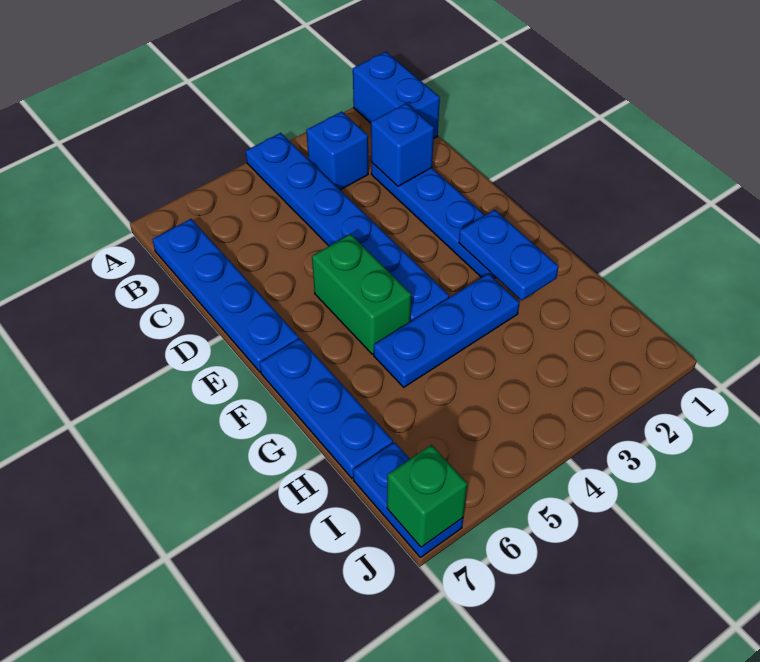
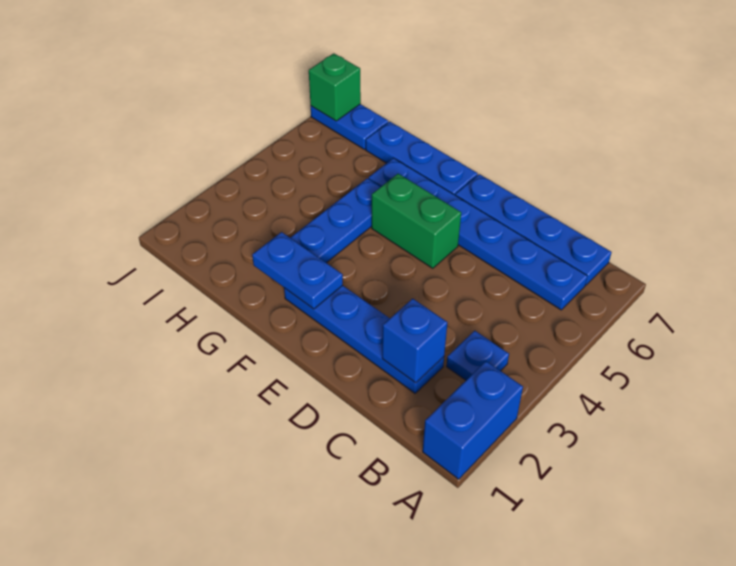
blue brick A1:B1 level 1 -> blue brick A1:A2 level 1
blue plate A4:F4 level 1 -> blue plate B6:G6 level 1
blue brick B3 level 1 -> blue plate B3 level 1

